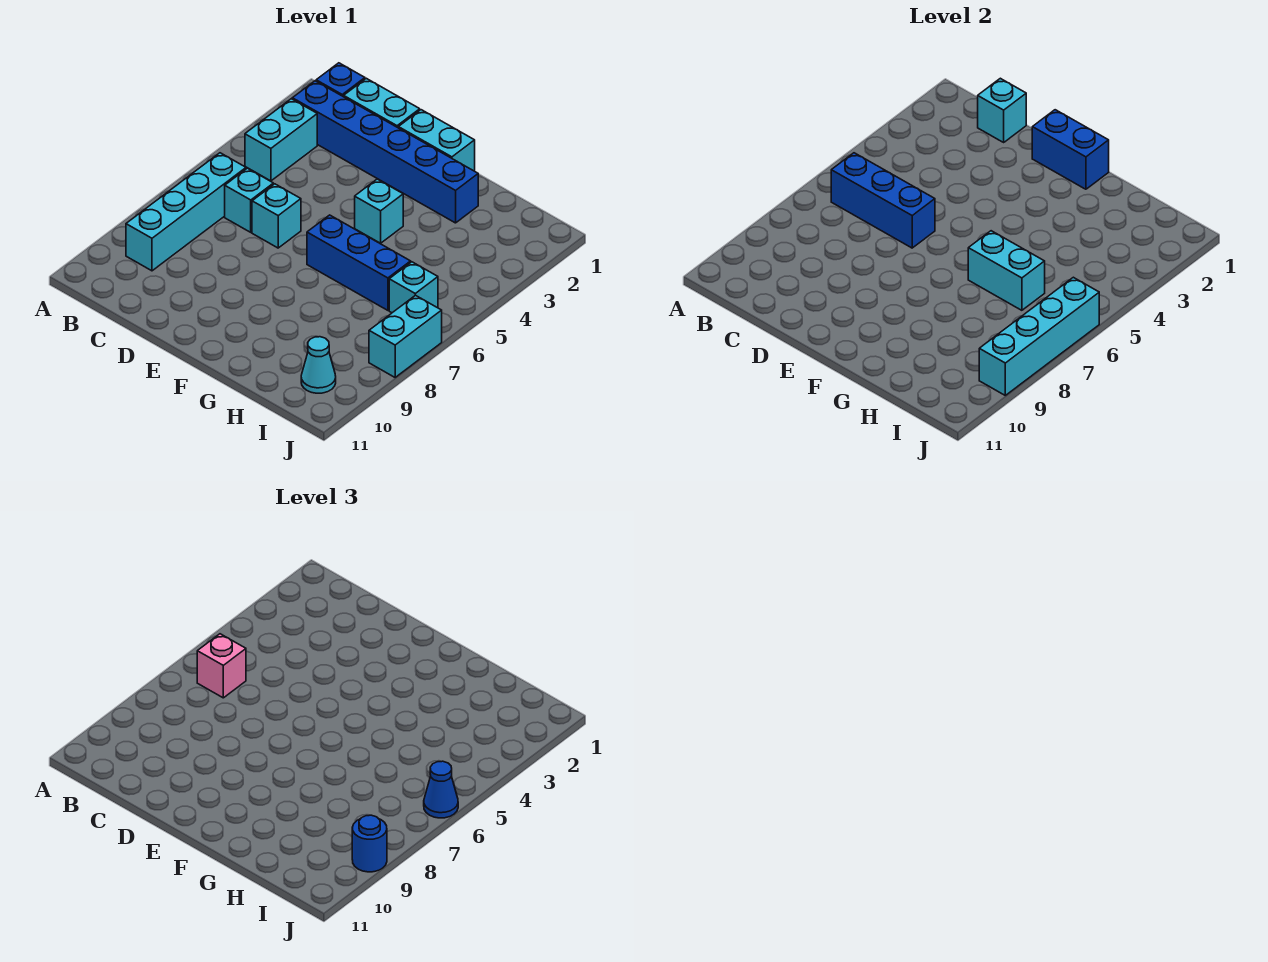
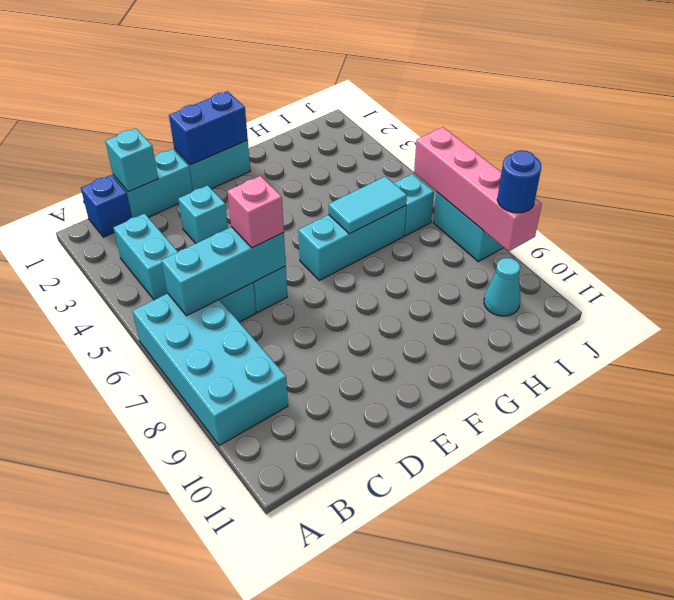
blue brick B2:G2 level 1 -> none
cyan brick B6:B9 level 1 -> cyan brick A6:B9 level 1
blue brick B6:D6 level 2 -> cyan brick B6:D6 level 2
pink brick B6 level 3 -> pink brick D6 level 3
cyan brick F4 level 1 -> cyan brick D3 level 1
blue brick F6:H6 level 1 -> cyan brick F6:H6 level 1
cyan brick G6:H6 level 2 -> cyan tile G6:H6 level 2
cyan brick J6:J9 level 2 -> pink brick J6:J9 level 2
blue cone J6 level 3 -> none

